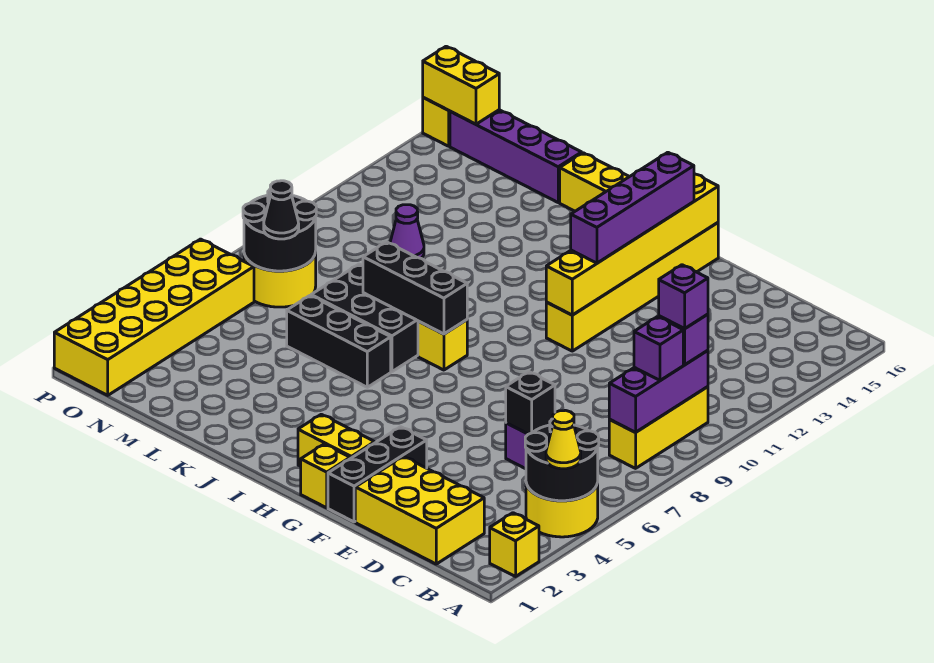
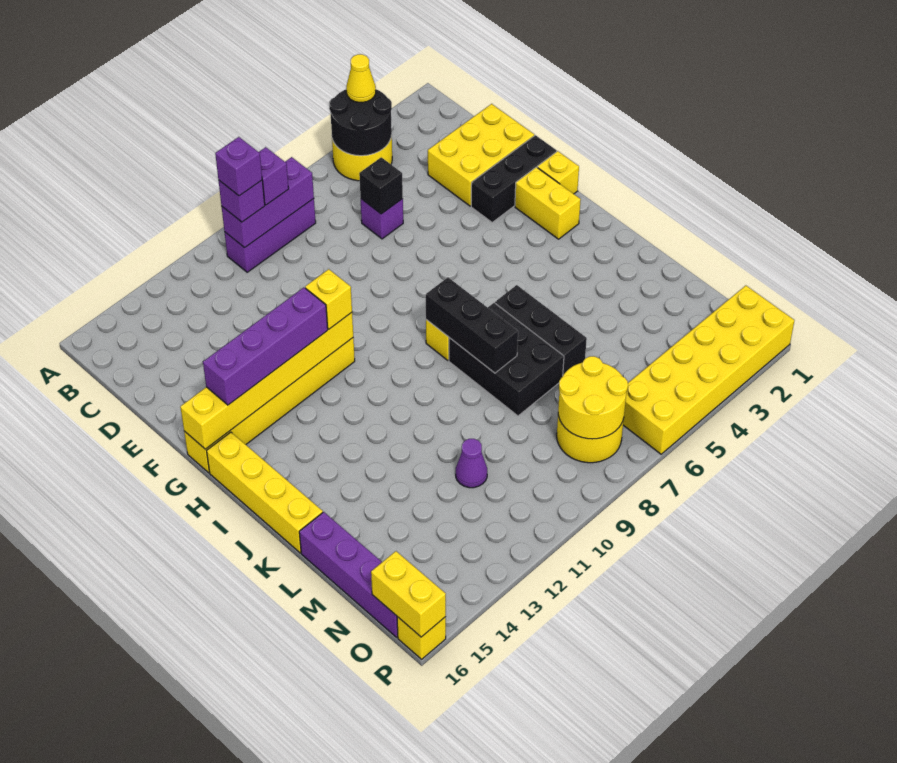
yellow brick A2 level 1 -> yellow brick G11 level 3
yellow brick B8:B10 level 1 -> purple brick B8:B10 level 1
yellow brick C1:E2 level 1 -> yellow brick D1:E3 level 1
black round brick N7:O8 level 2 -> yellow round brick N7:O8 level 2
black cone N7 level 3 -> none

